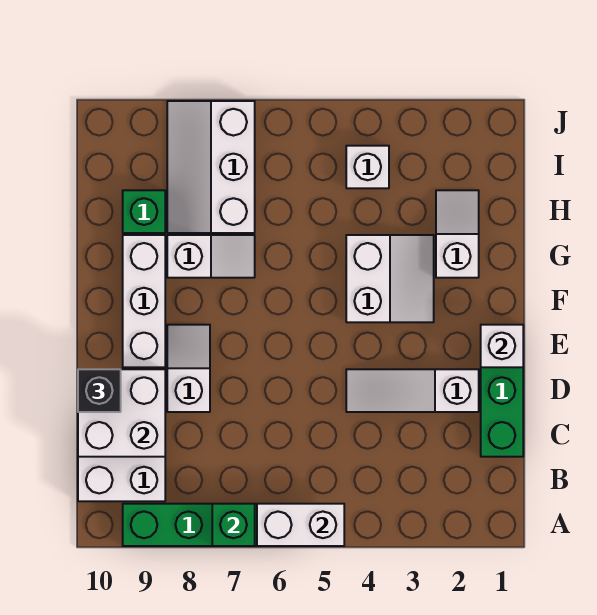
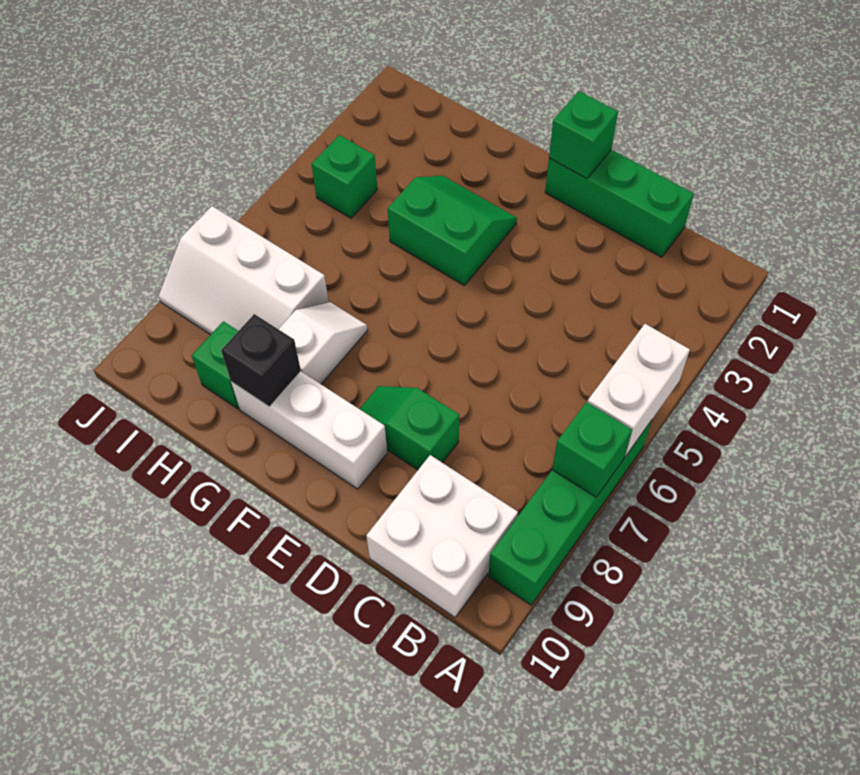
white brick C9:D10 level 2 -> none
white slope D2:D4 level 1 top 2 -> none
white slope D8:E8 level 1 top D -> green slope D8:E8 level 1 top D
black brick D10 level 3 -> black brick G9 level 2
white brick E1 level 2 -> green brick E1 level 2
white slope F3:G4 level 1 top 4 -> green slope F3:G4 level 1 top 4
white slope G2:H2 level 1 top G -> none
white brick I4 level 1 -> green brick I4 level 1

